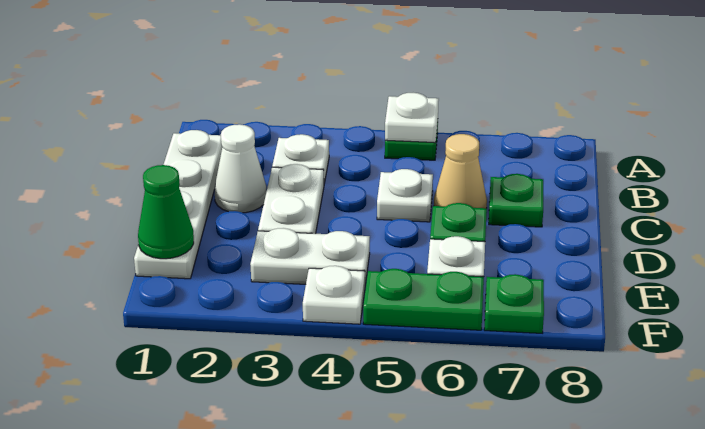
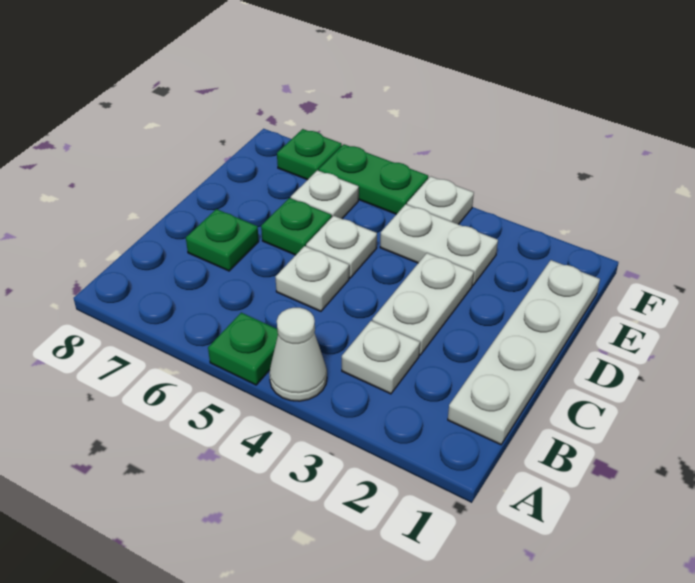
white plate A5 level 2 -> white plate D5 level 1
white cone C2 level 1 -> white cone A4 level 1
tan cone C6 level 1 -> none
green cone E1 level 2 -> none

